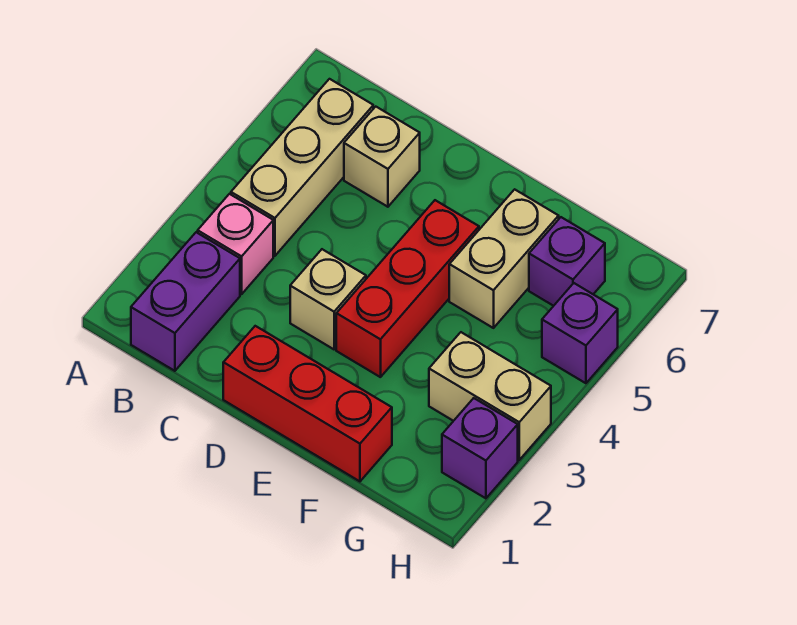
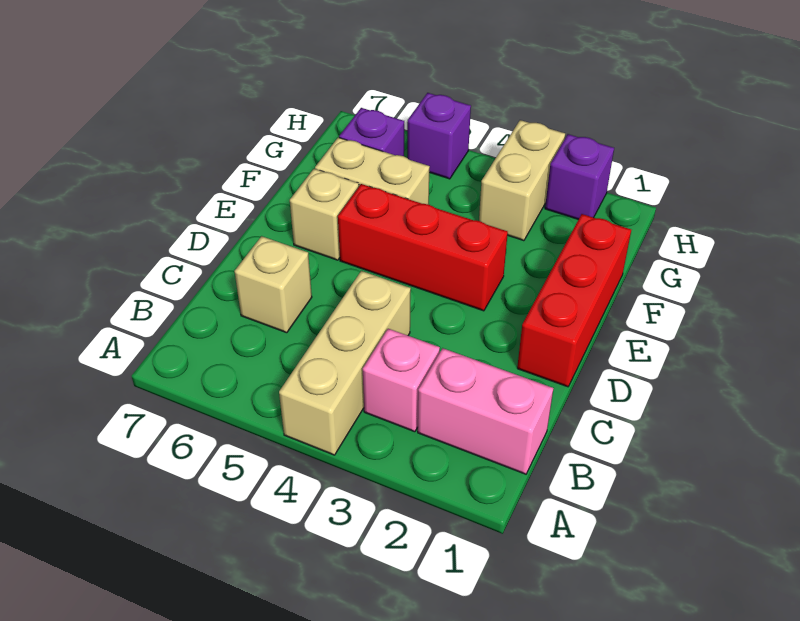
purple brick B1:B2 level 1 -> pink brick B1:B2 level 1
tan brick B4:B6 level 1 -> tan brick A4:C4 level 1
tan brick D3 level 1 -> tan brick E6 level 1

